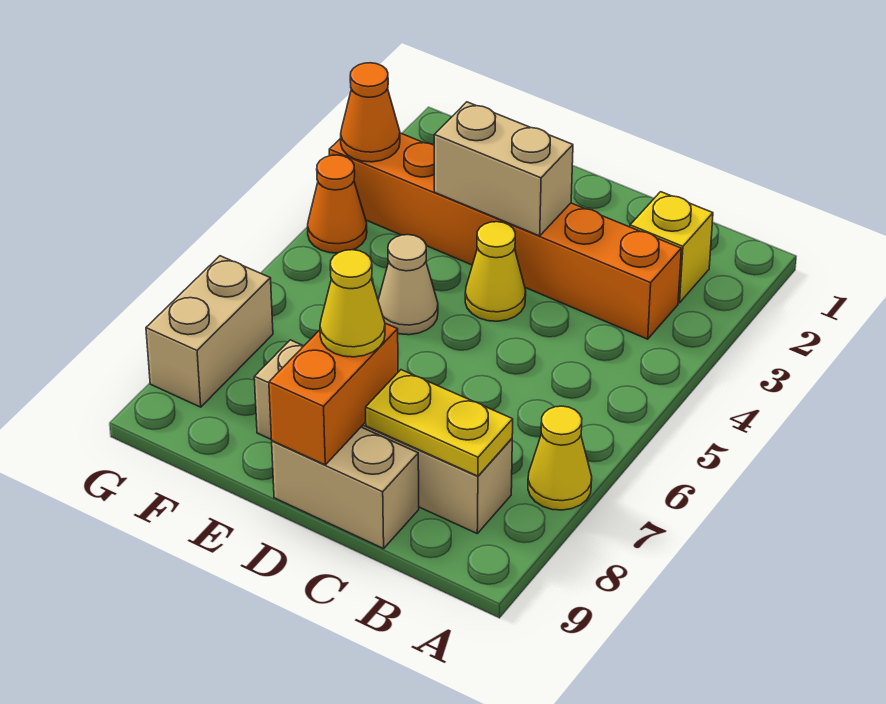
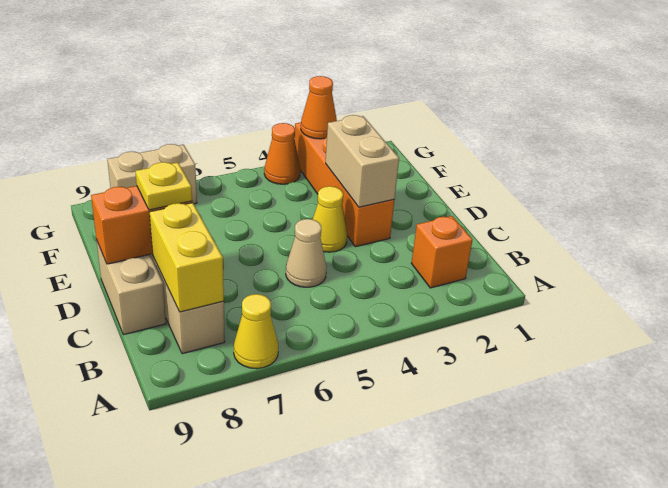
yellow brick B2 level 1 -> orange brick B2 level 1
orange brick B3:G3 level 1 -> orange brick D3:G3 level 1
yellow plate B8:C8 level 2 -> yellow brick B8:C8 level 2
yellow cone D8 level 3 -> yellow plate D8 level 3
tan cone E5 level 1 -> tan cone C5 level 1

